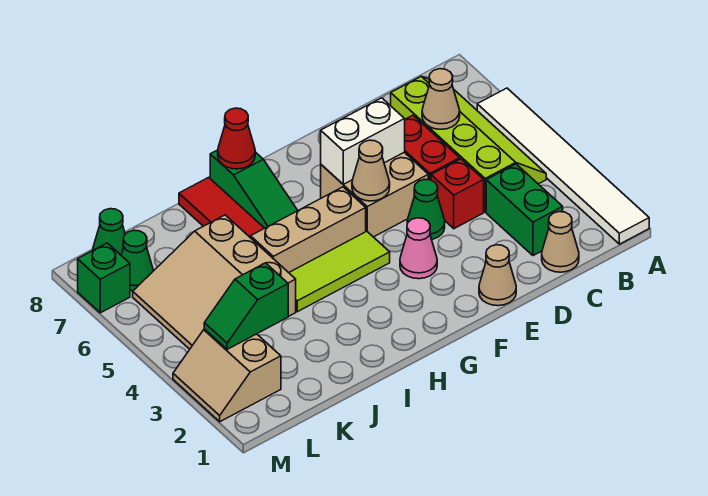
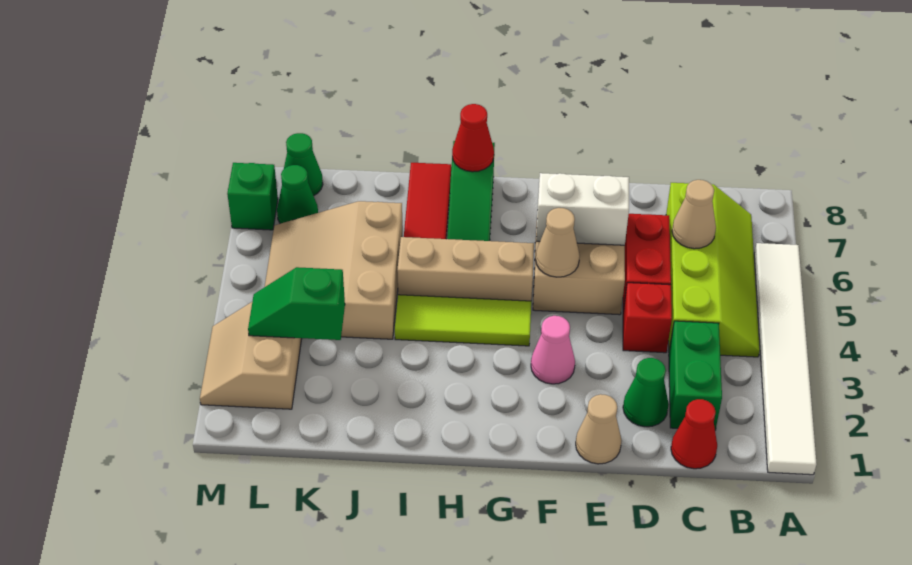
tan cone C1 level 1 -> red cone C1 level 1
green cone E4 level 1 -> green cone D2 level 1

